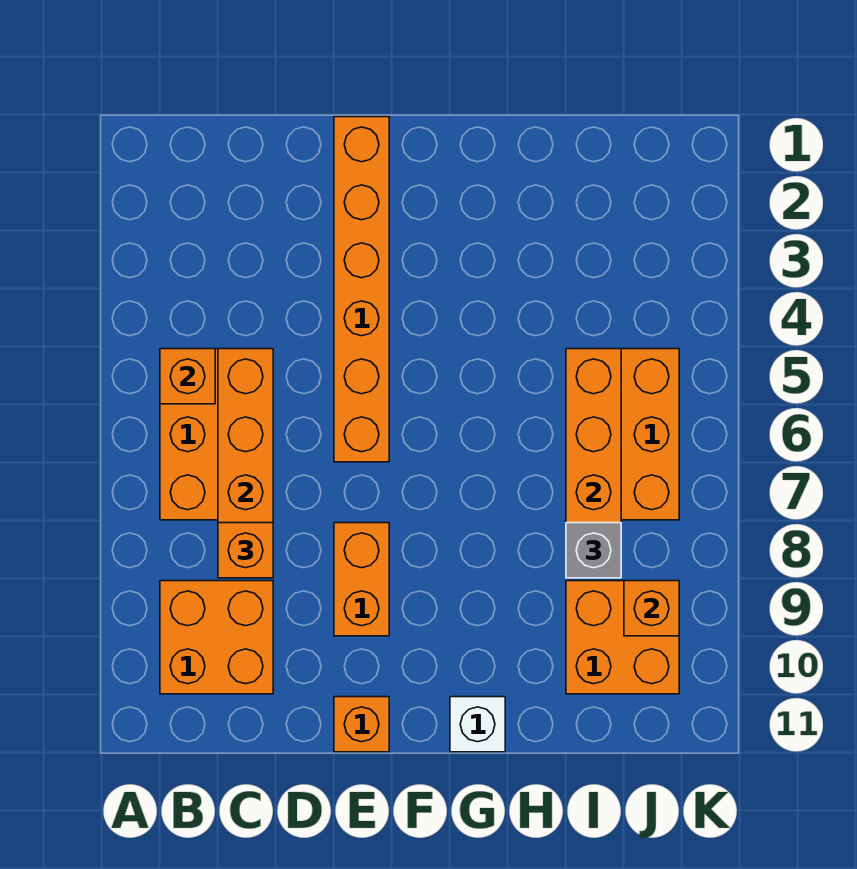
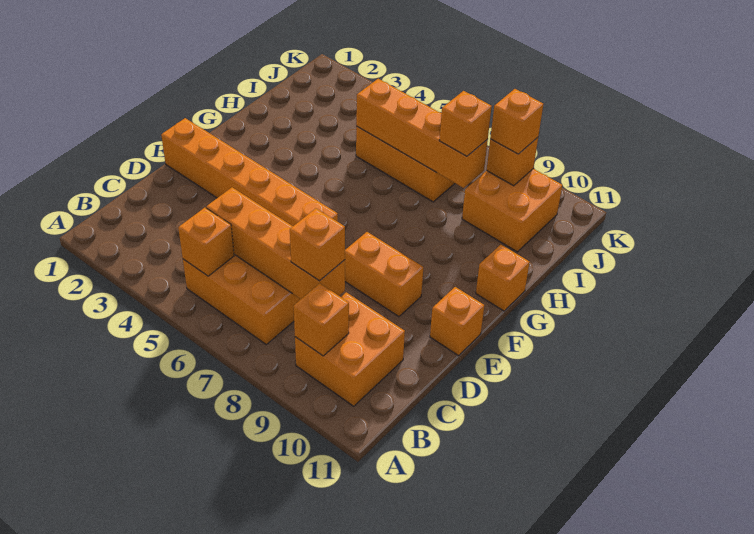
none -> orange brick B9 level 2
white brick G11 level 1 -> orange brick G11 level 1
grey brick I8 level 3 -> orange brick I8 level 3
none -> orange brick J9 level 3

